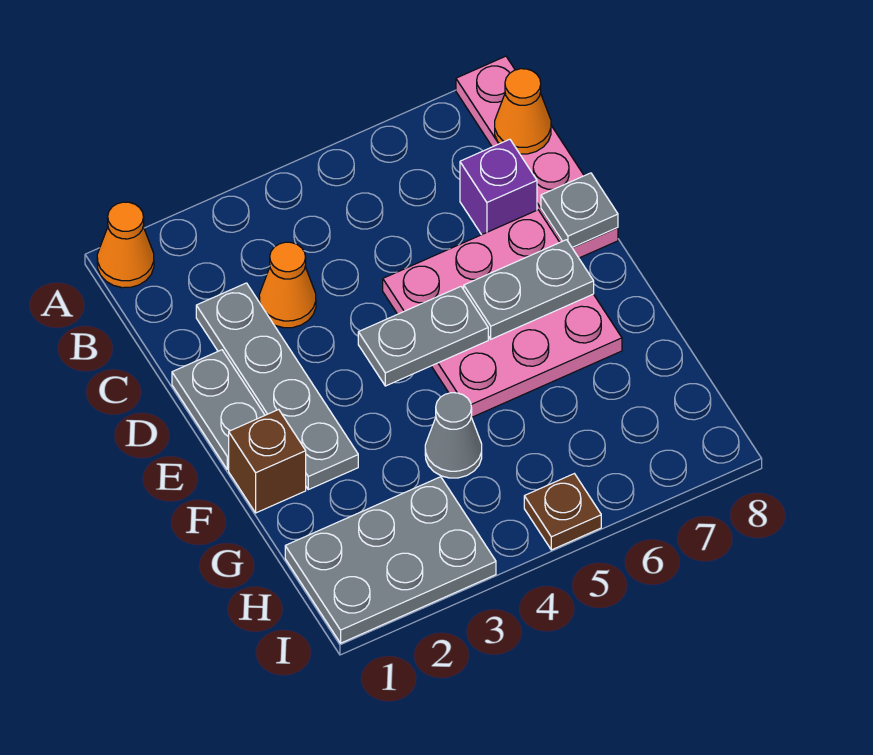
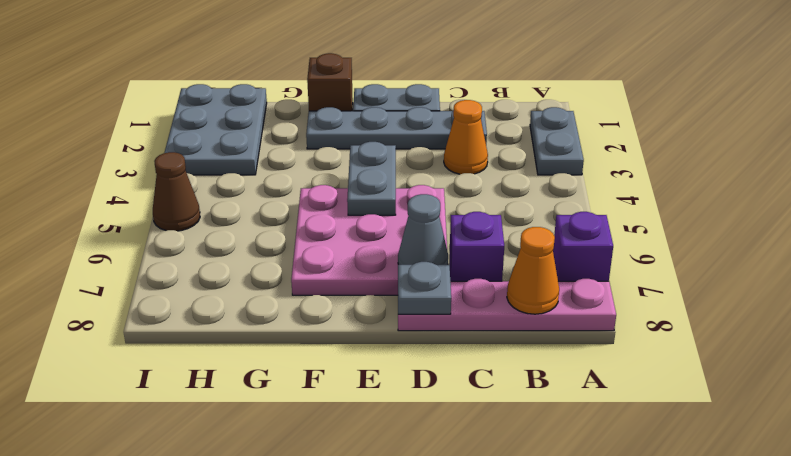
orange cone A1 level 1 -> none
none -> purple brick A7 level 1
grey plate E6:E7 level 2 -> grey plate A2:A3 level 1
grey cone G4 level 1 -> grey cone D7 level 2
brown plate I5 level 1 -> brown cone I5 level 1

